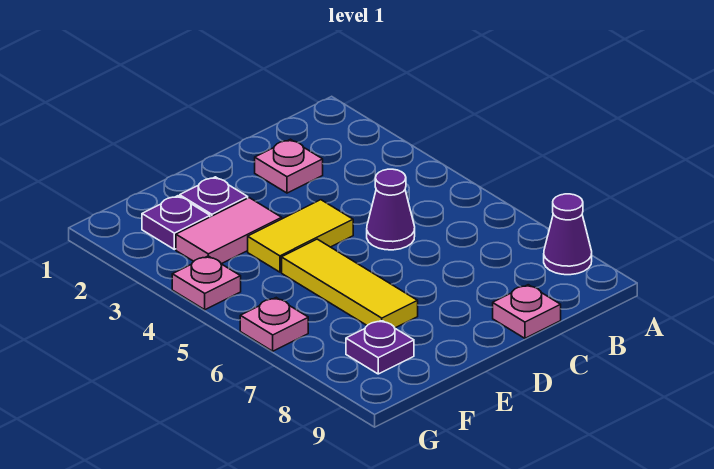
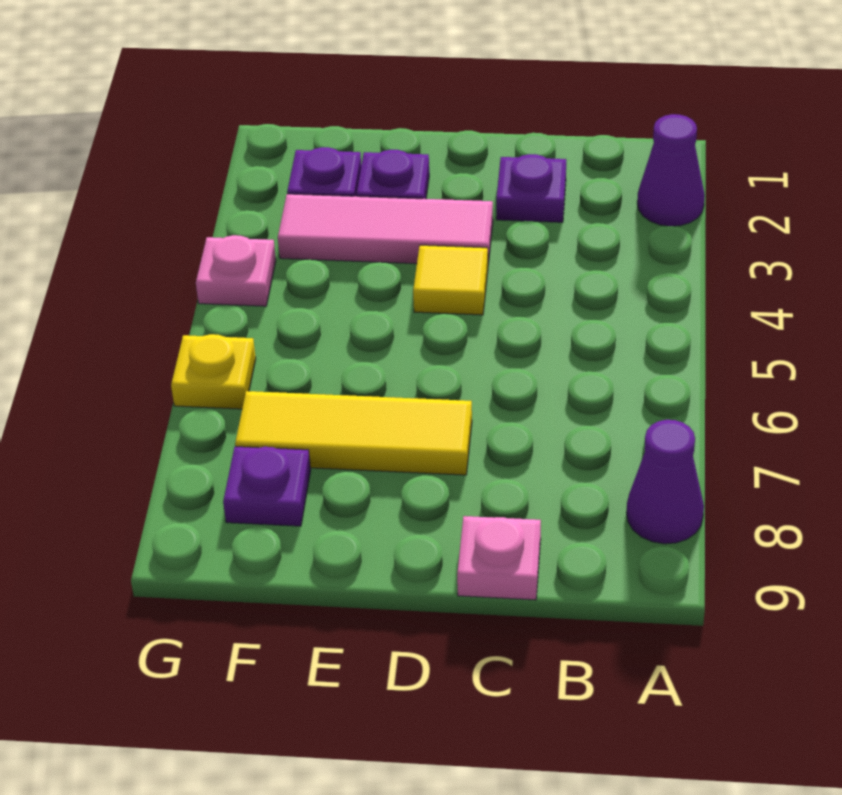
pink plate C2 level 1 -> purple plate C2 level 1
purple cone C5 level 1 -> purple cone A2 level 1
yellow tile D4:E4 level 1 -> yellow tile D4 level 1
pink tile E3:F3 level 1 -> pink tile D3:F3 level 1
yellow tile E5:E7 level 1 -> yellow tile D7:F7 level 1
pink plate G6 level 1 -> yellow plate G6 level 1

